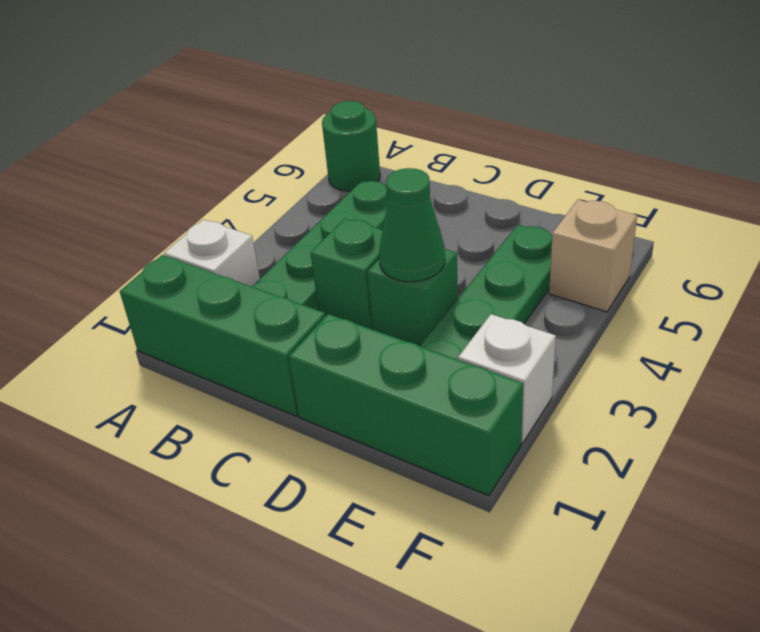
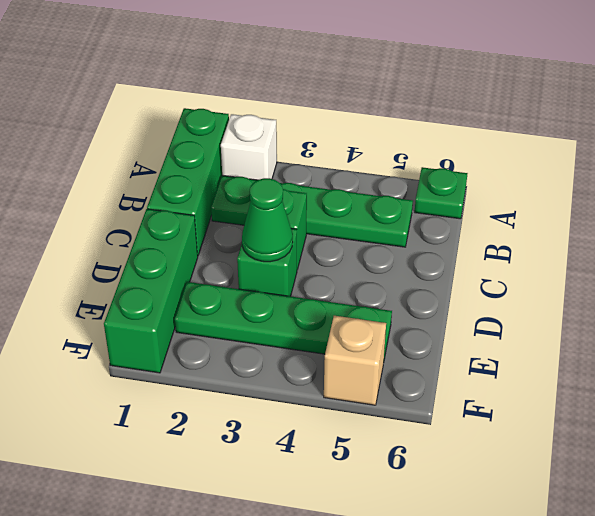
green round brick A6 level 1 -> green plate A6 level 1
white brick F2 level 1 -> none

